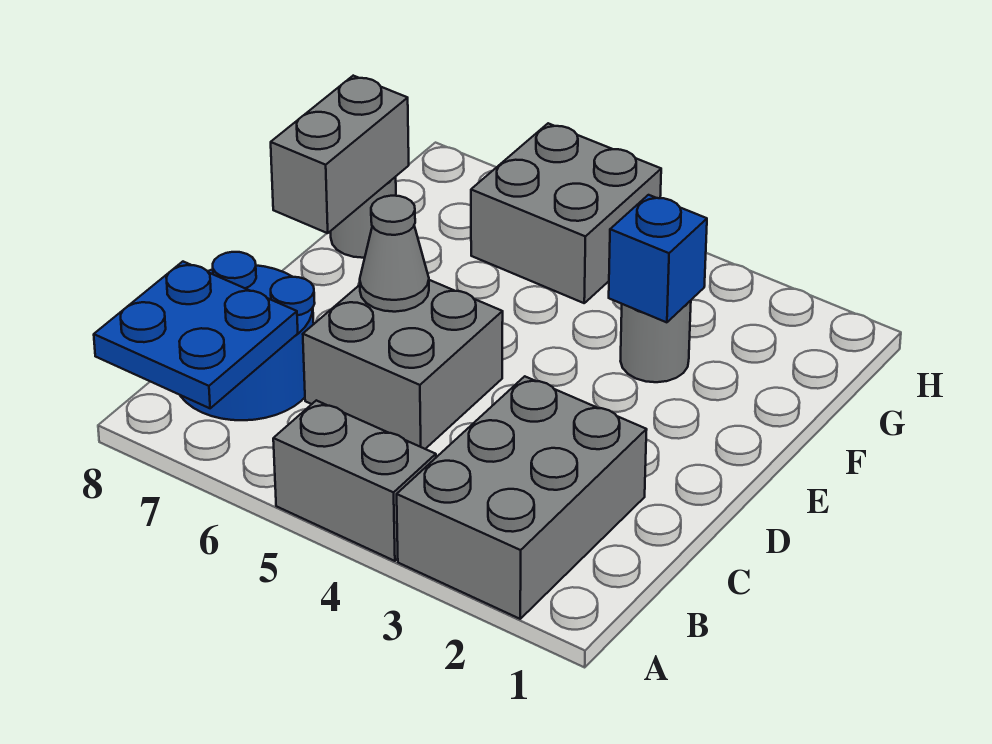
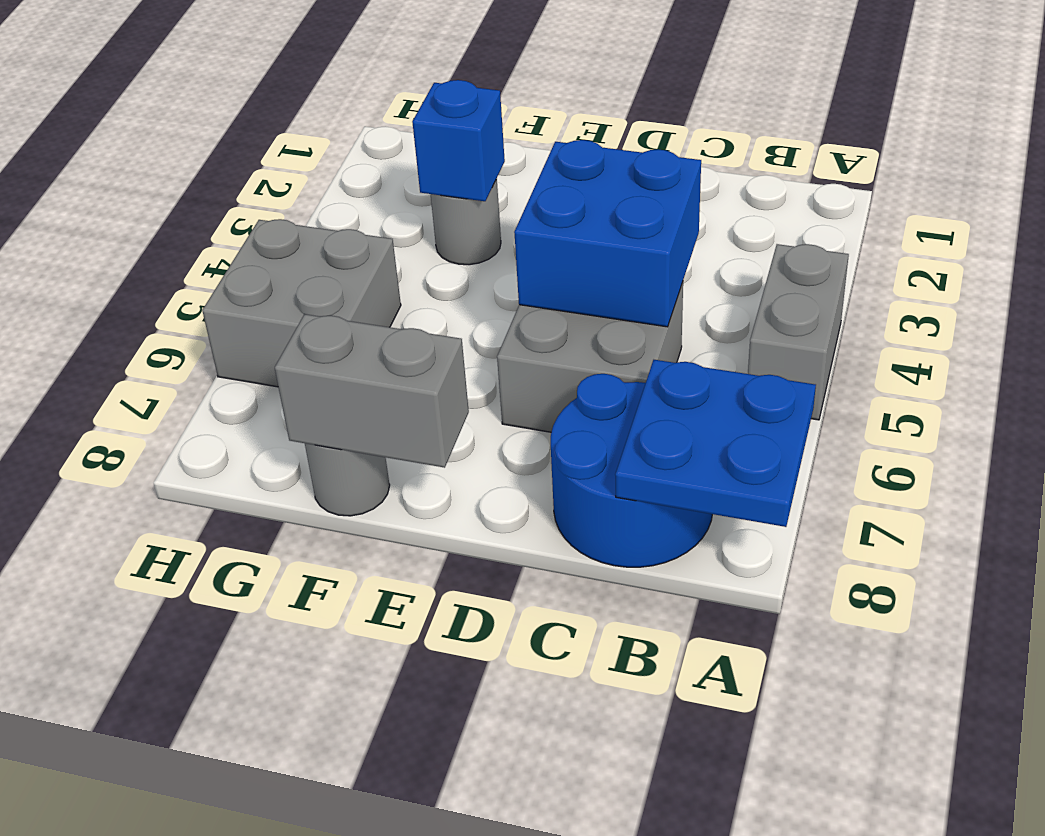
grey brick A2:C3 level 1 -> none
none -> blue brick C4:D5 level 2
grey cone D6 level 2 -> none

